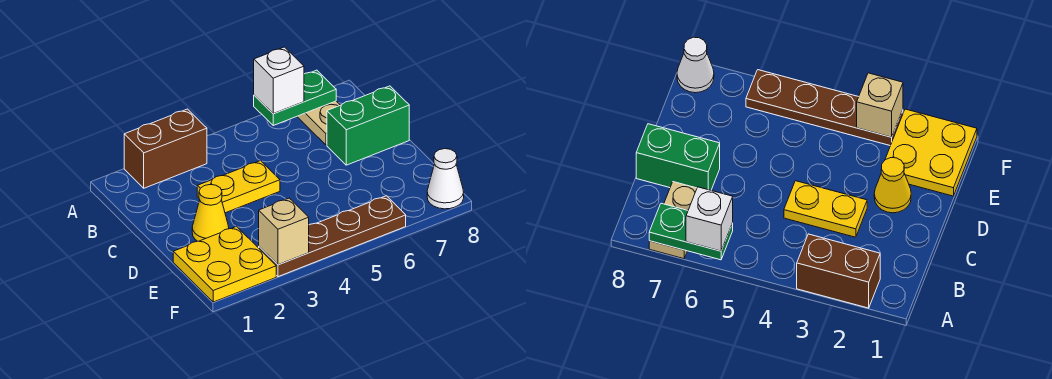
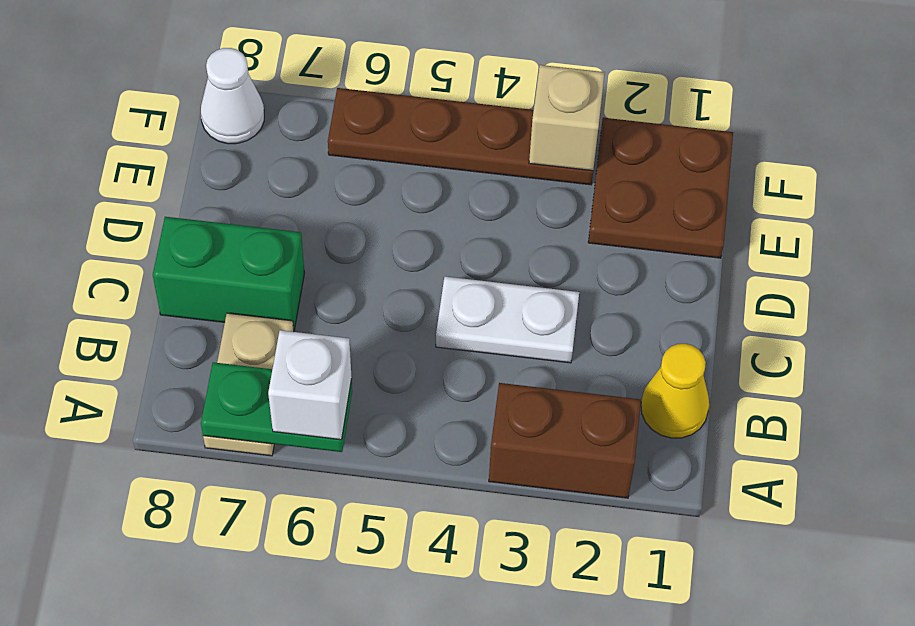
yellow plate C3:C4 level 1 -> white plate C3:C4 level 1
yellow cone D2 level 1 -> yellow cone B1 level 1
yellow plate E1:F2 level 1 -> brown plate E1:F2 level 1

